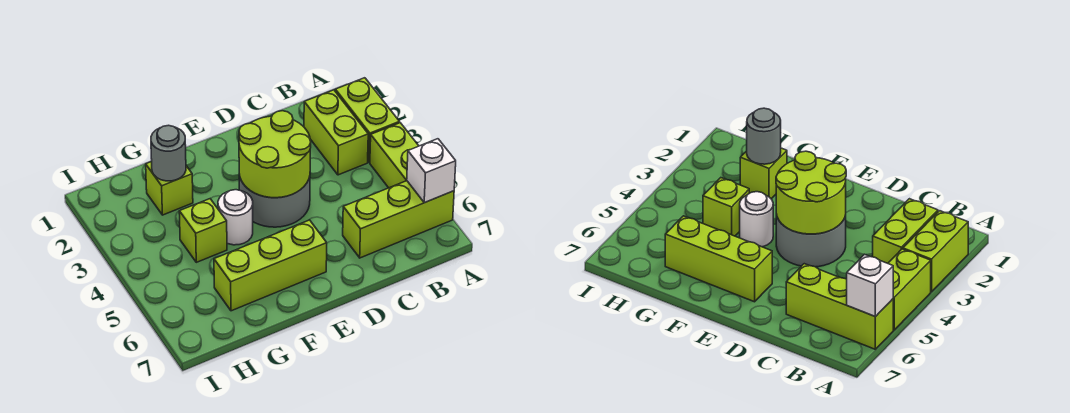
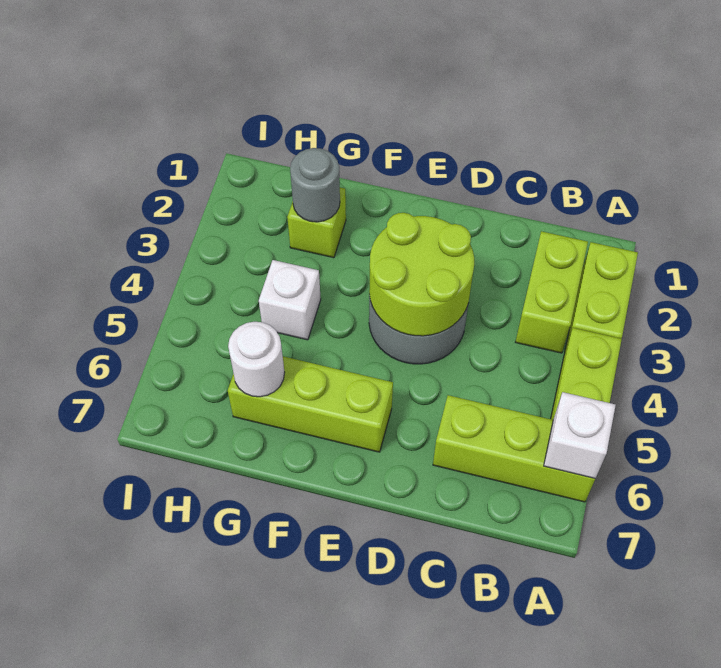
white round brick F4 level 1 -> white round brick G6 level 2
lime brick G4 level 1 -> white brick G4 level 1

